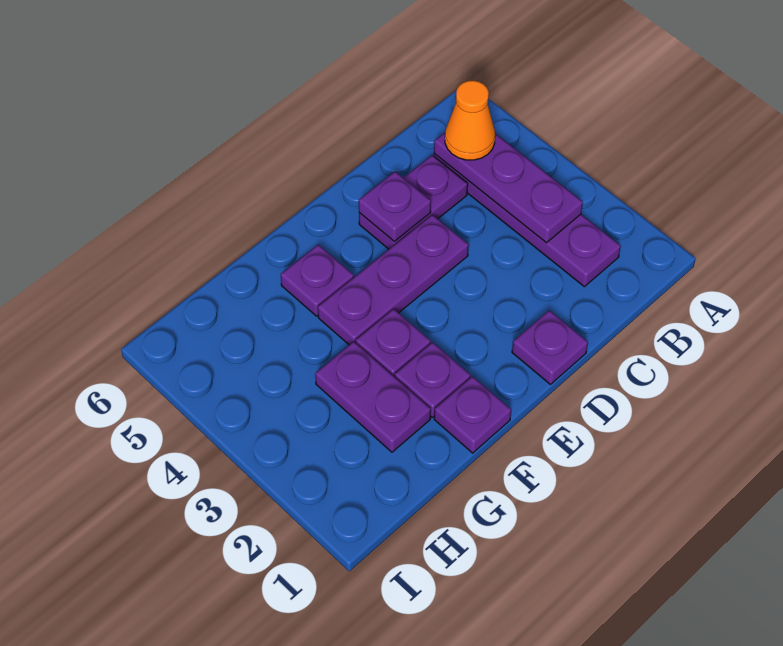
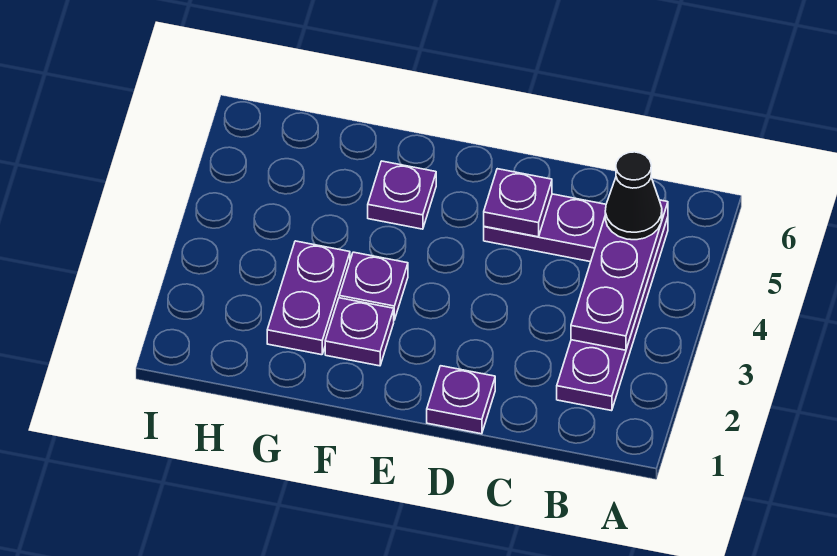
orange cone B5 level 3 -> black cone B5 level 3
purple plate D4:F4 level 1 -> none
purple plate F1 level 1 -> none

